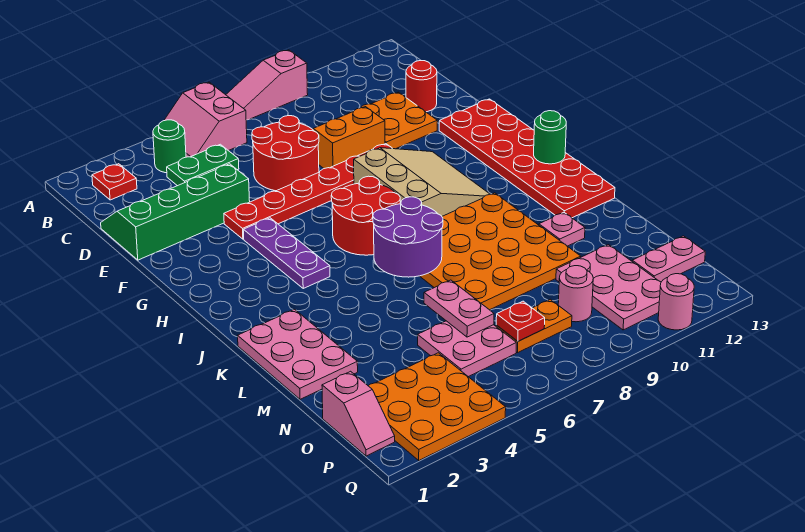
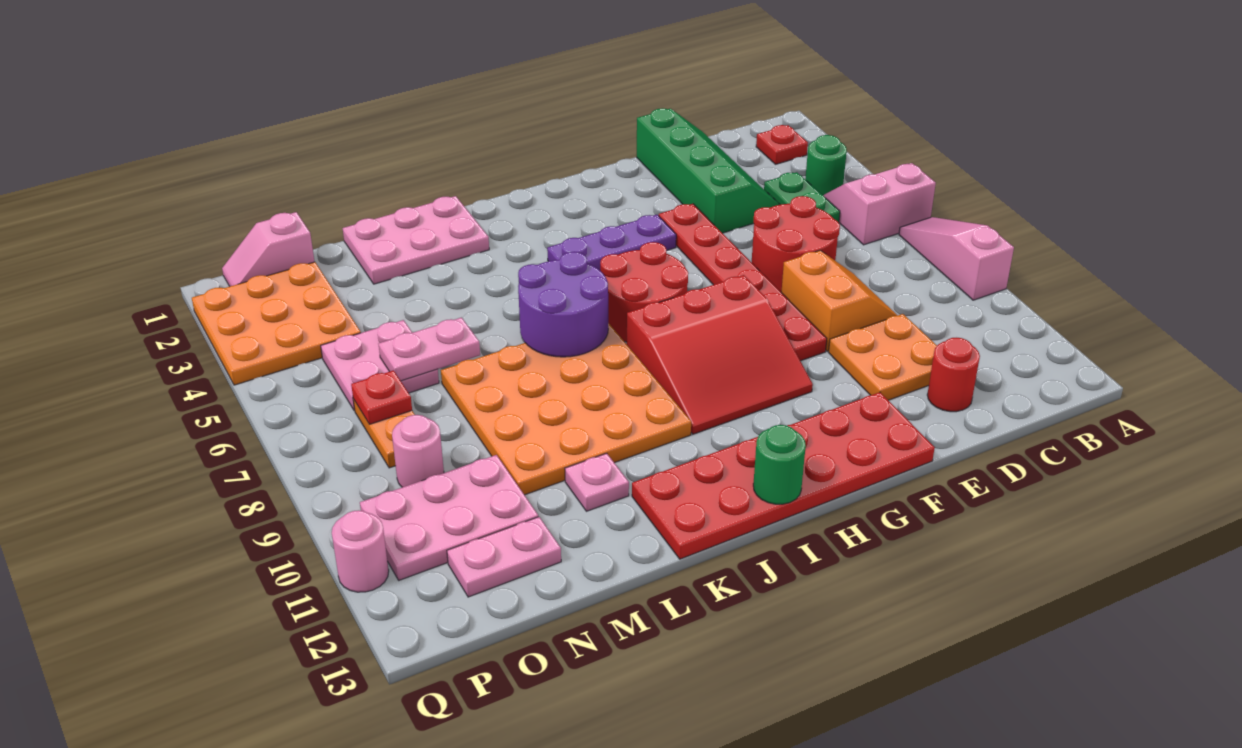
tan slope G8:I10 level 1 top 8 -> red slope G8:I10 level 1 top 8
pink plate O12:O13 level 1 -> pink plate N12:O12 level 1

